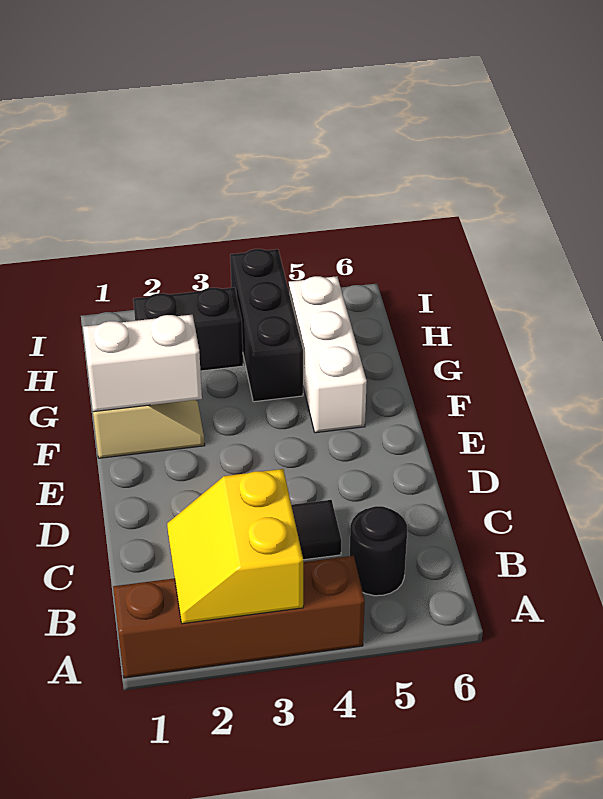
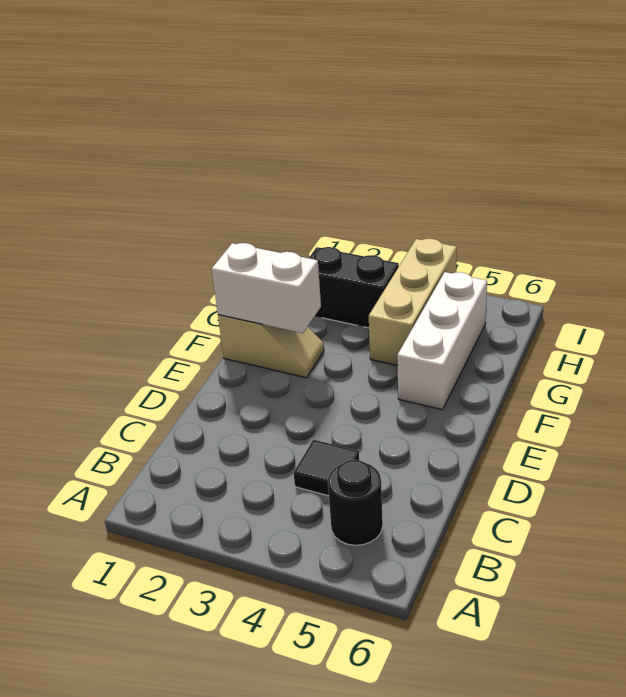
brown brick A1:A4 level 1 -> none
yellow slope A2:B3 level 2 top 3 -> none
black brick G4:I4 level 1 -> tan brick G4:I4 level 1

